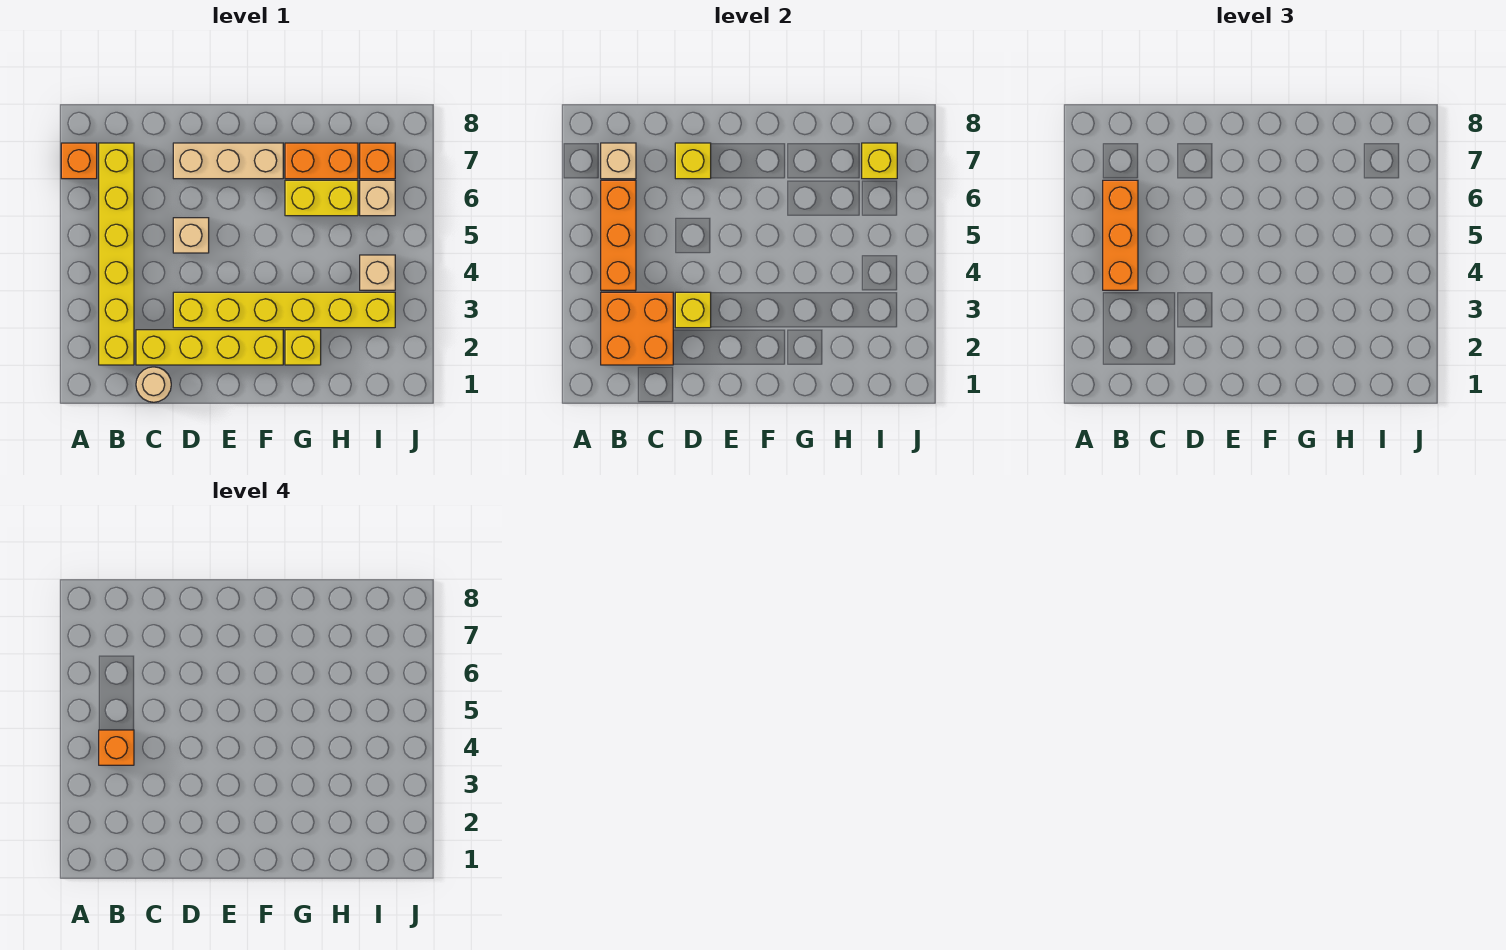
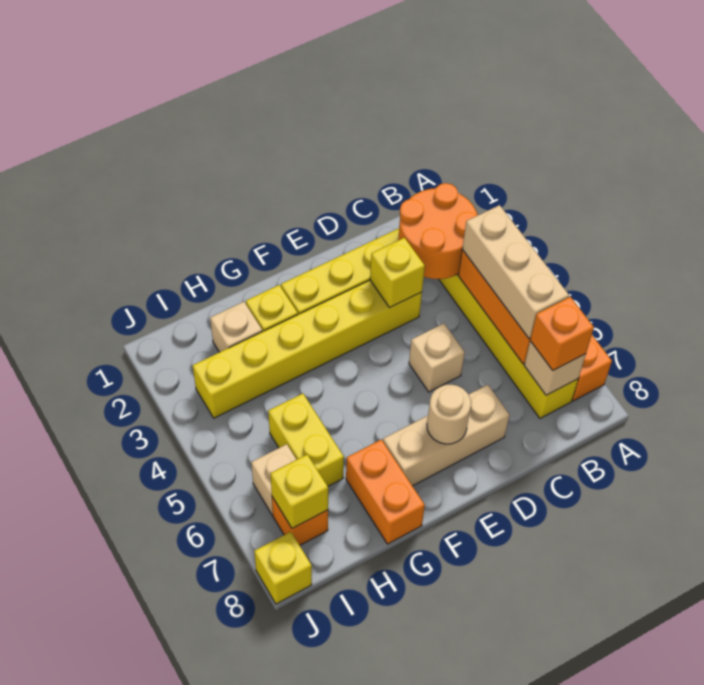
orange brick B2:C3 level 2 -> orange round brick B2:C3 level 2
orange brick B4:B6 level 3 -> tan brick B4:B6 level 3
orange brick B4 level 4 -> orange brick B7 level 3
tan round brick C1 level 1 -> tan round brick E7 level 2
yellow brick D7 level 2 -> yellow brick J8 level 1
yellow brick G6:H6 level 1 -> yellow brick H5:H6 level 1
orange brick G7:H7 level 1 -> orange brick G7:G8 level 1
tan brick I4 level 1 -> tan brick H2 level 1

